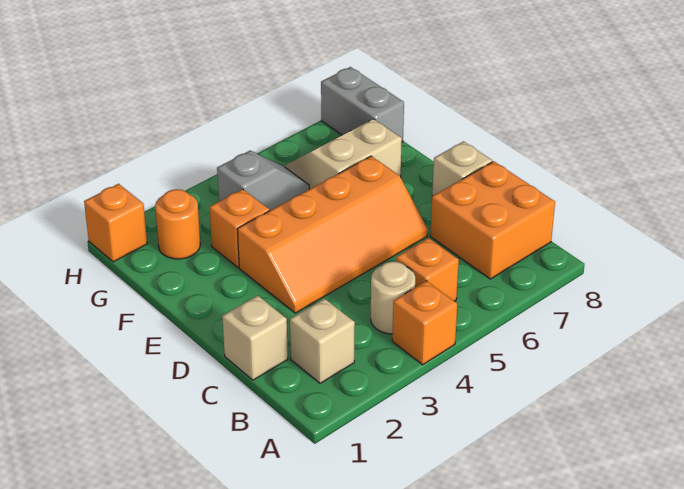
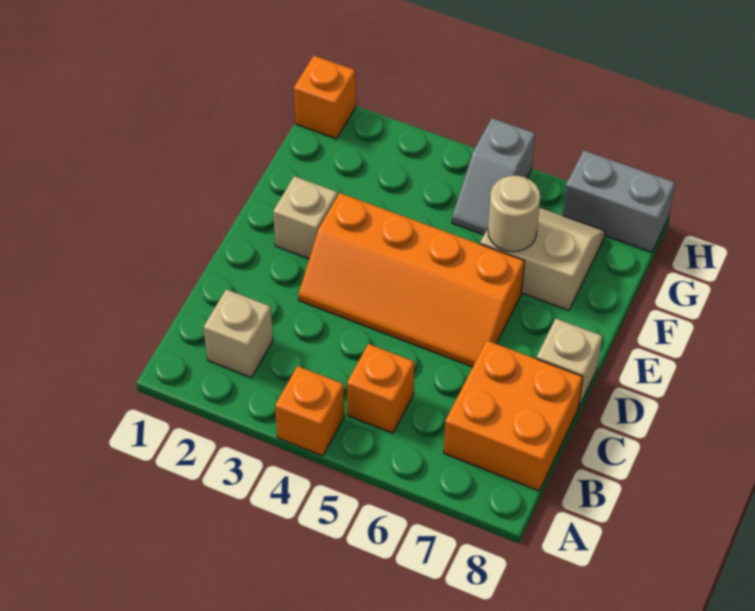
tan round brick B4 level 1 -> tan round brick F6 level 2
tan brick C1 level 1 -> tan brick E2 level 1
orange brick F3 level 1 -> none
orange round brick G2 level 1 -> none
grey slope G4:G5 level 1 top 4 -> grey slope G5:H5 level 1 top H
grey brick G8:H8 level 1 -> grey brick H7:H8 level 1

